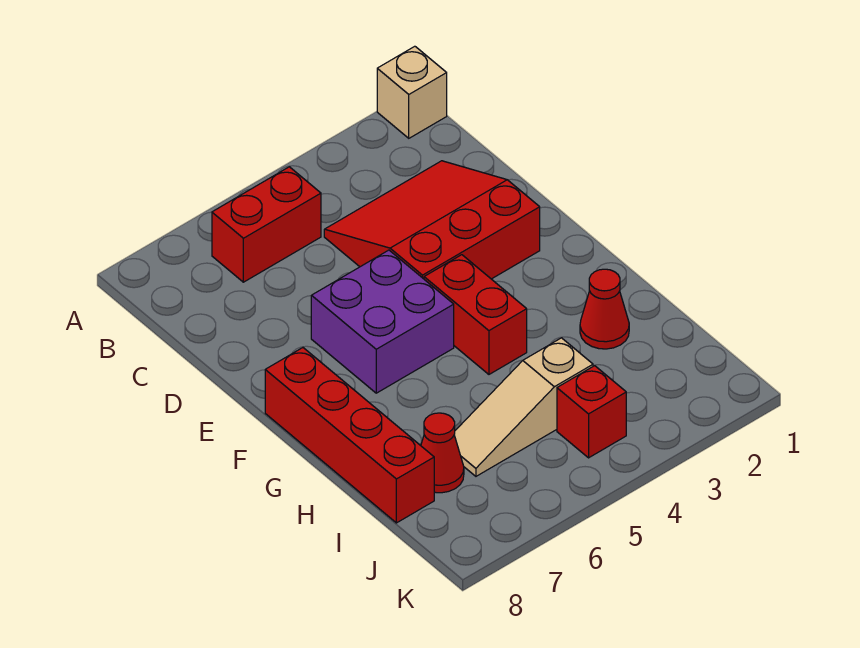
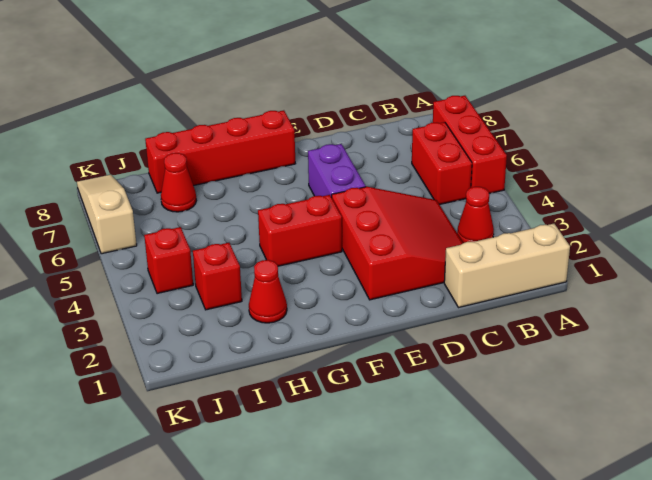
tan brick A1 level 1 -> tan brick A1:C1 level 1
none -> red brick A5:A7 level 1
none -> red cone B3 level 1
purple brick E5:F6 level 1 -> purple brick E5:E6 level 1
none -> red brick I3 level 1
tan slope I4:I6 level 1 top 4 -> tan slope K6:K8 level 1 top 6

